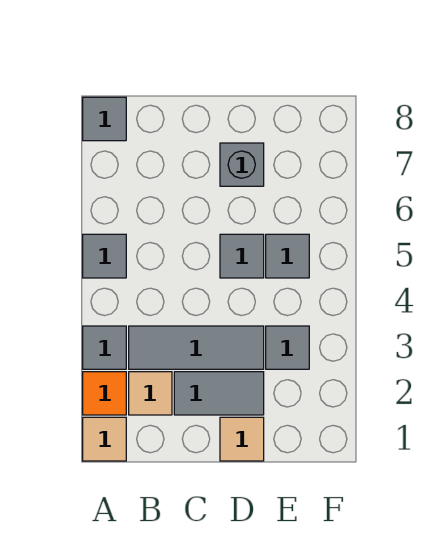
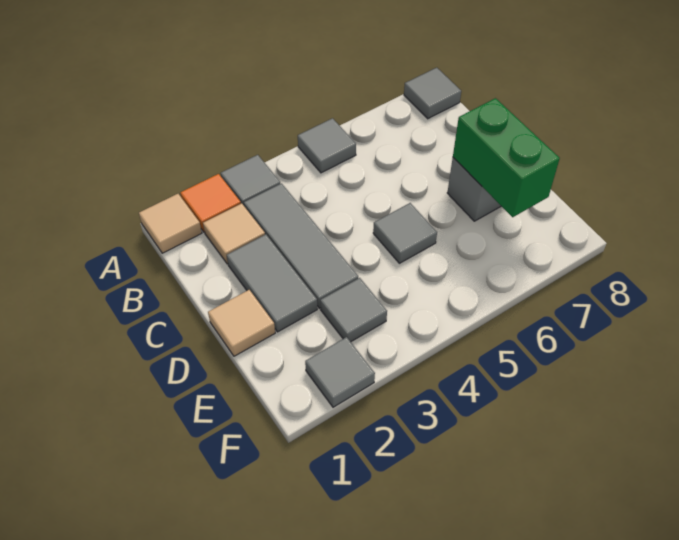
none -> green brick D7:E7 level 2
grey tile E5 level 1 -> grey tile F2 level 1

